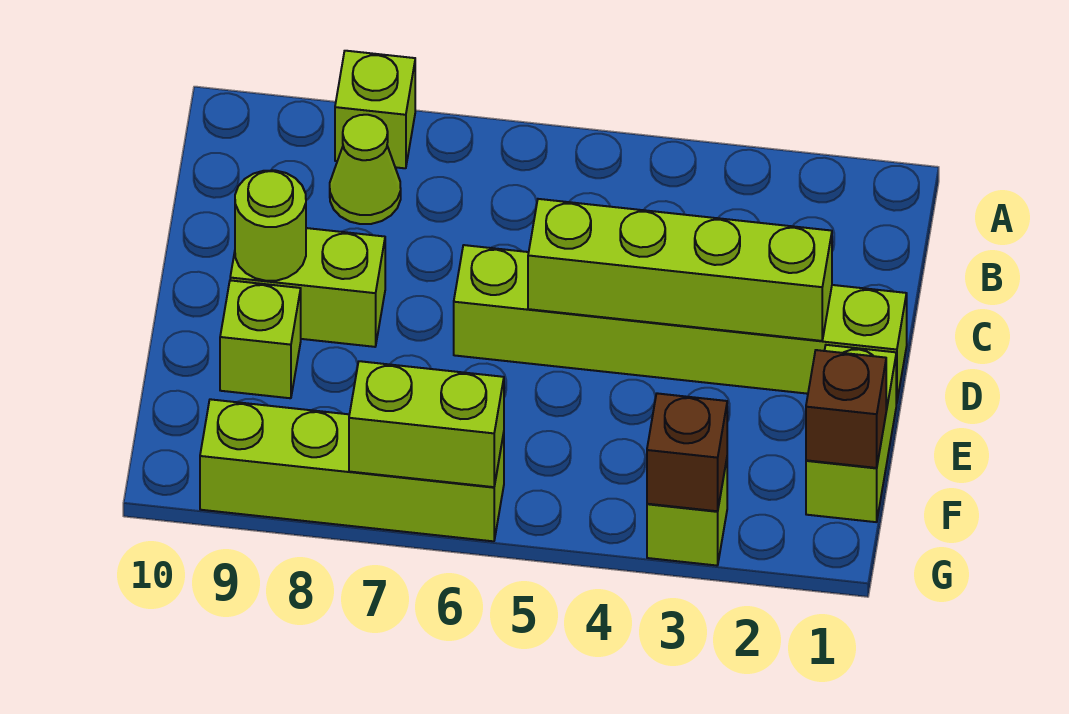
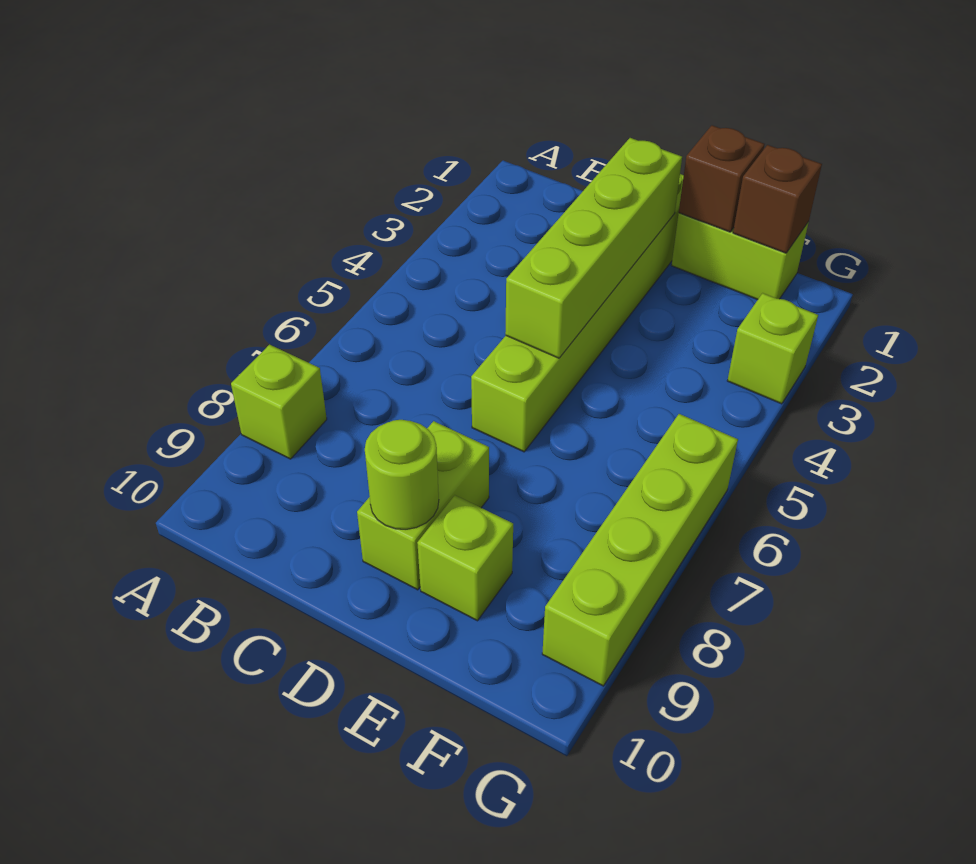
lime cone B8 level 1 -> none
brown brick G3 level 2 -> brown brick E1 level 2
lime brick G6:G7 level 2 -> none

